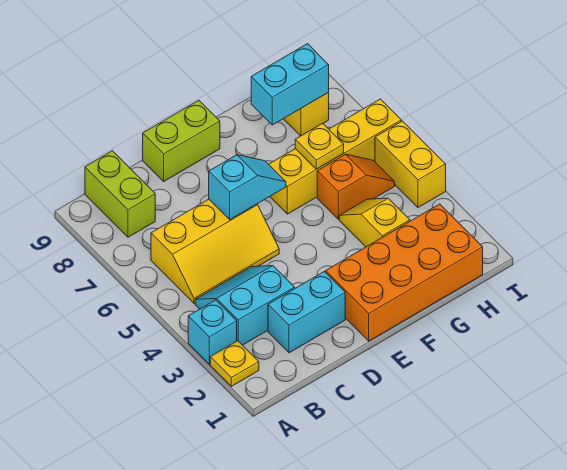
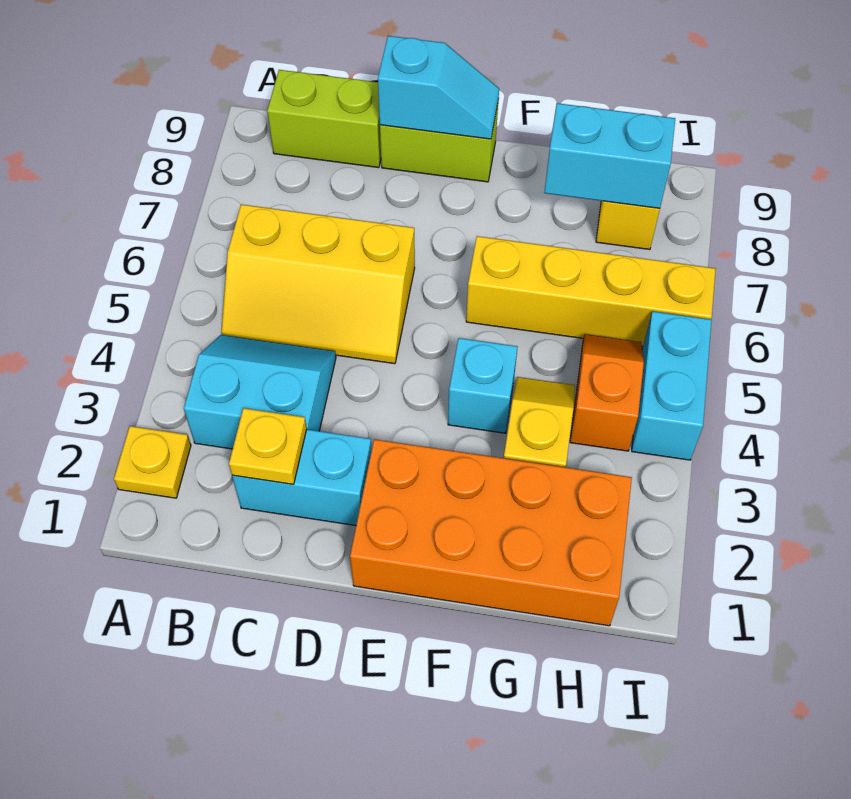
cyan brick A3 level 1 -> cyan brick F4 level 1
lime brick B8:B9 level 1 -> lime brick B9:C9 level 1
cyan slope D6:E6 level 2 top D -> cyan slope D9:E9 level 2 top D
orange slope G5:H5 level 1 top G -> orange slope H4:H5 level 1 top 4
yellow plate G6 level 2 -> yellow plate C2 level 2
yellow brick I4:I5 level 1 -> cyan brick I4:I5 level 1

